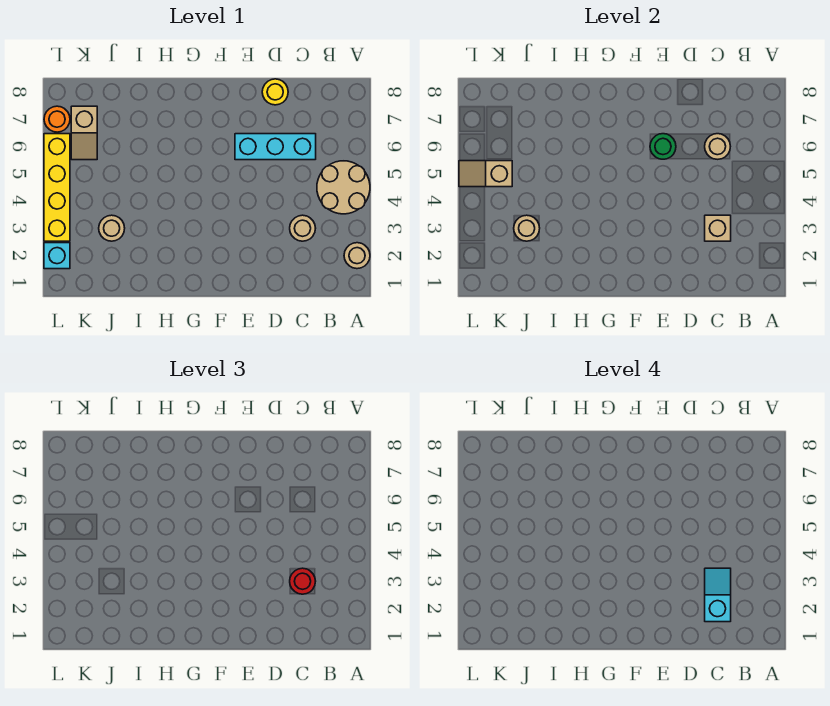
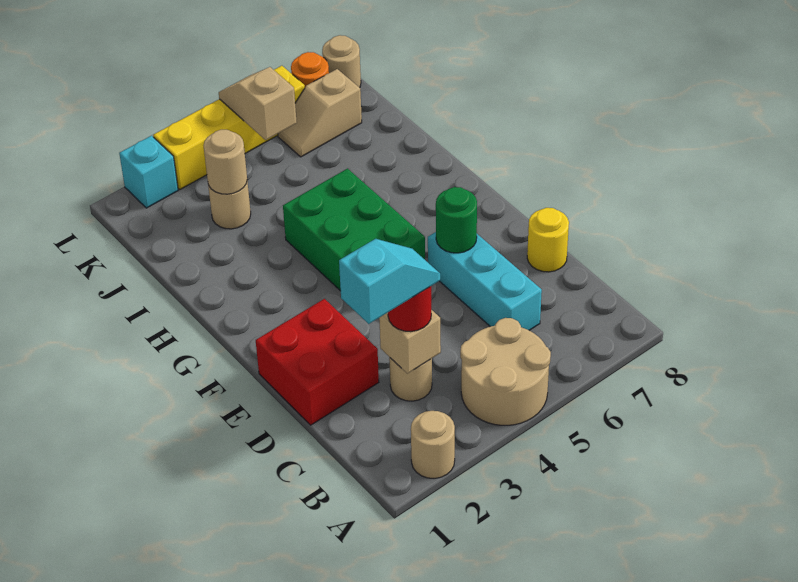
tan round brick C6 level 2 -> tan round brick L8 level 1
none -> red brick D1:E2 level 1
none -> green brick F4:H5 level 1

